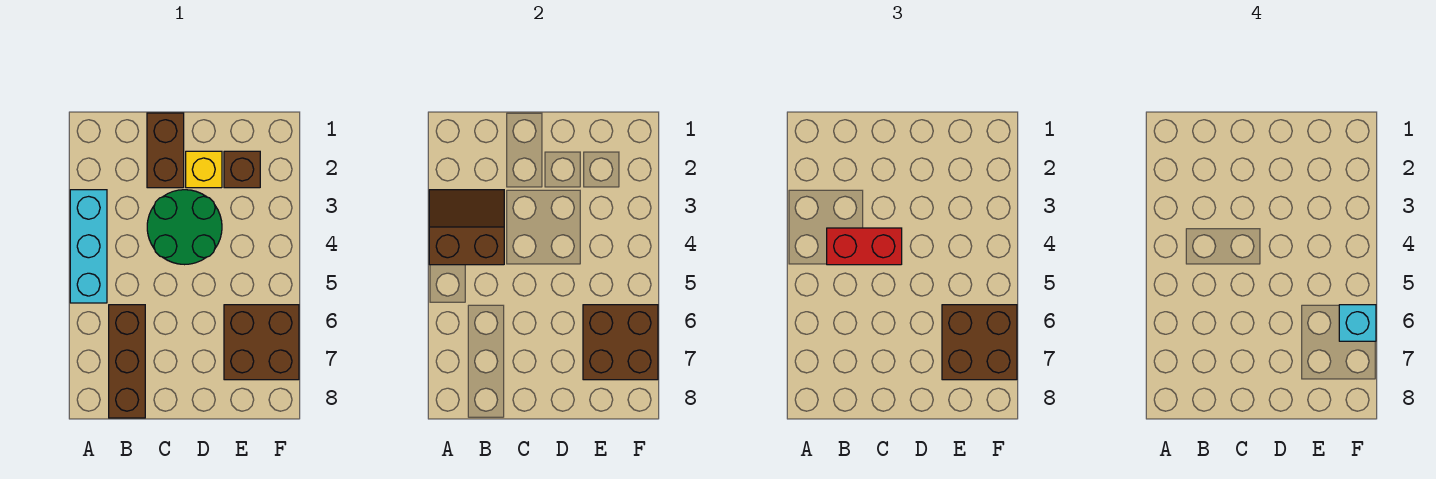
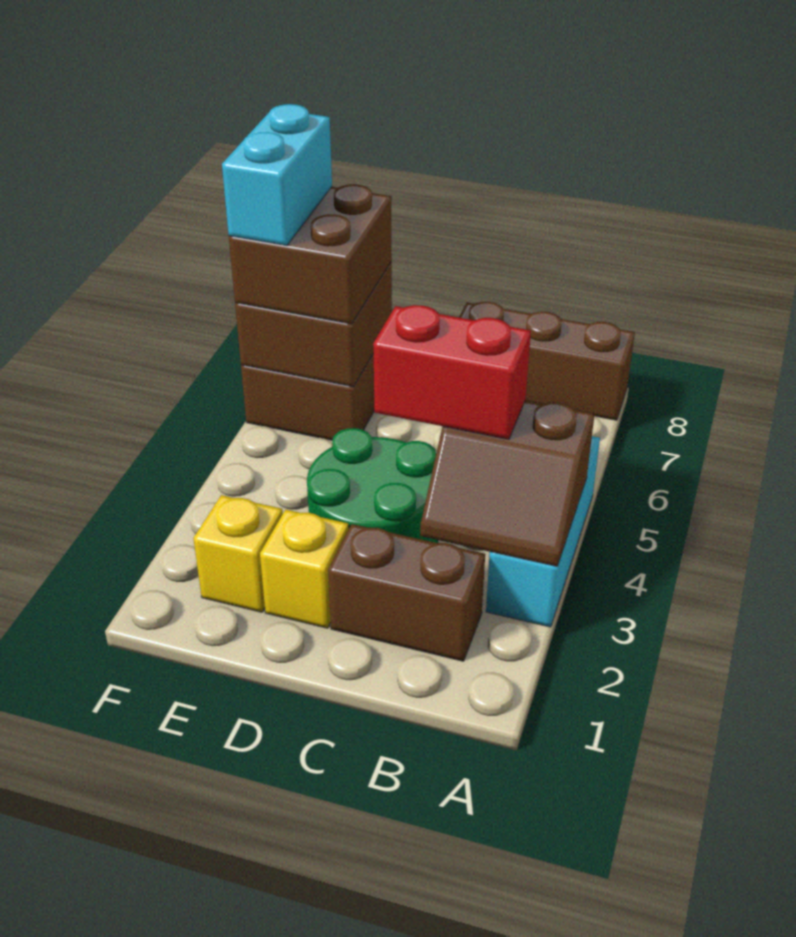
brown brick B6:B8 level 1 -> brown brick A8:C8 level 1
brown brick C1:C2 level 1 -> brown brick B2:C2 level 1
brown brick E2 level 1 -> yellow brick E2 level 1
cyan brick F6 level 4 -> cyan brick F6:F7 level 4

